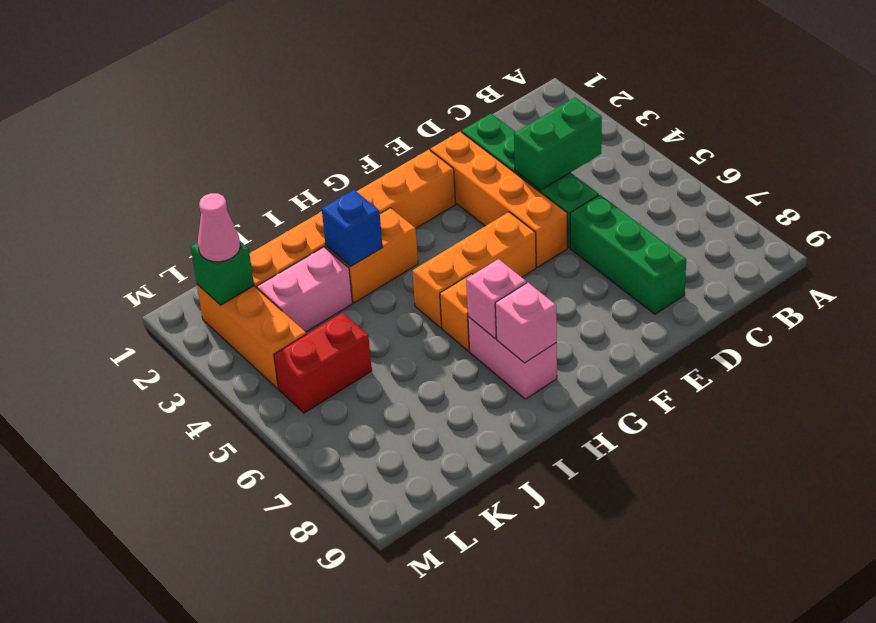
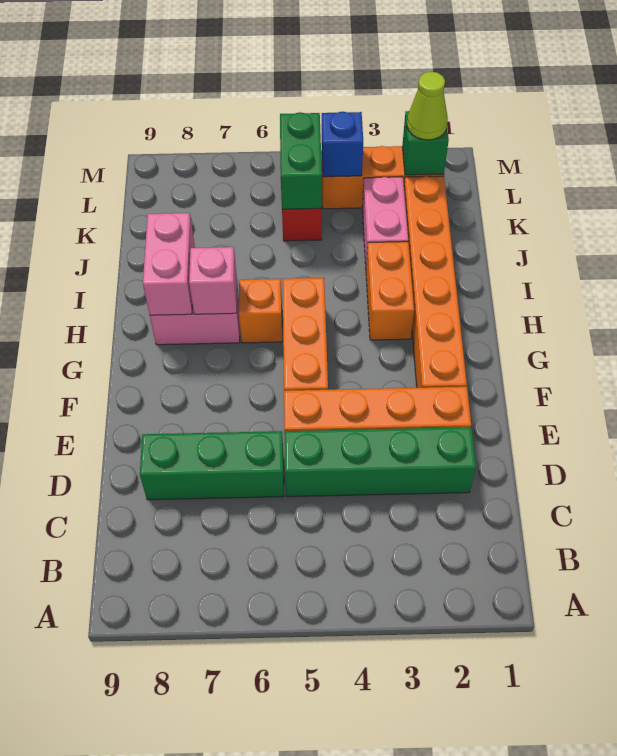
green brick C4:D4 level 2 -> green brick K5:L5 level 2
pink brick H8 level 2 -> pink brick H8:I8 level 2
blue brick I3 level 2 -> blue brick L4 level 2
pink cone L2 level 3 -> lime cone L2 level 3

